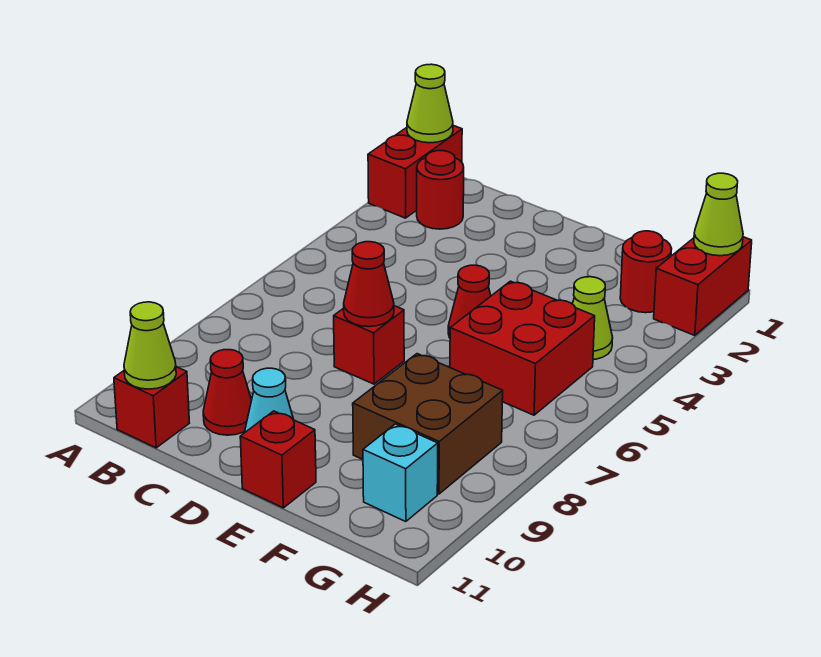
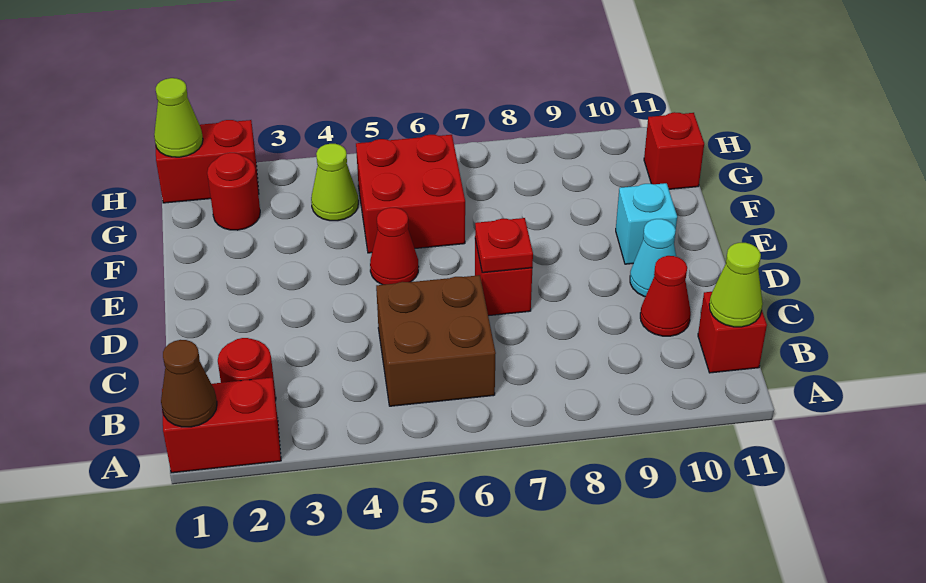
lime cone A1 level 2 -> brown cone A1 level 2
red cone D7 level 2 -> red plate D7 level 2
red brick E11 level 1 -> red brick G11 level 1
brown brick F8:G9 level 1 -> brown brick B5:C6 level 1
cyan brick G10 level 1 -> cyan brick E10 level 1

